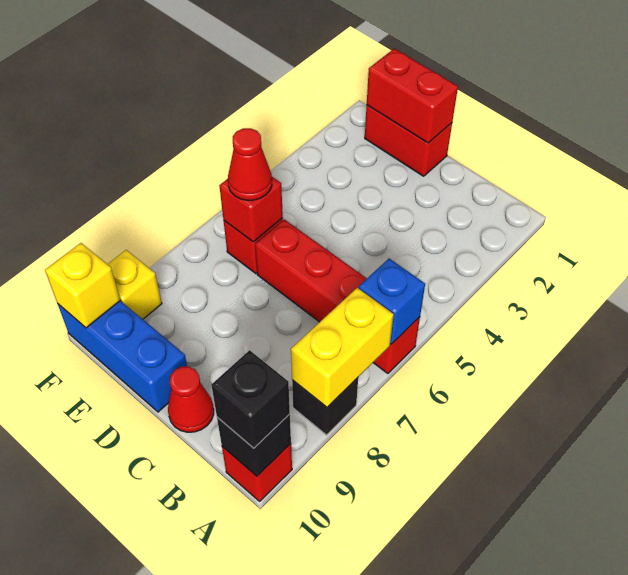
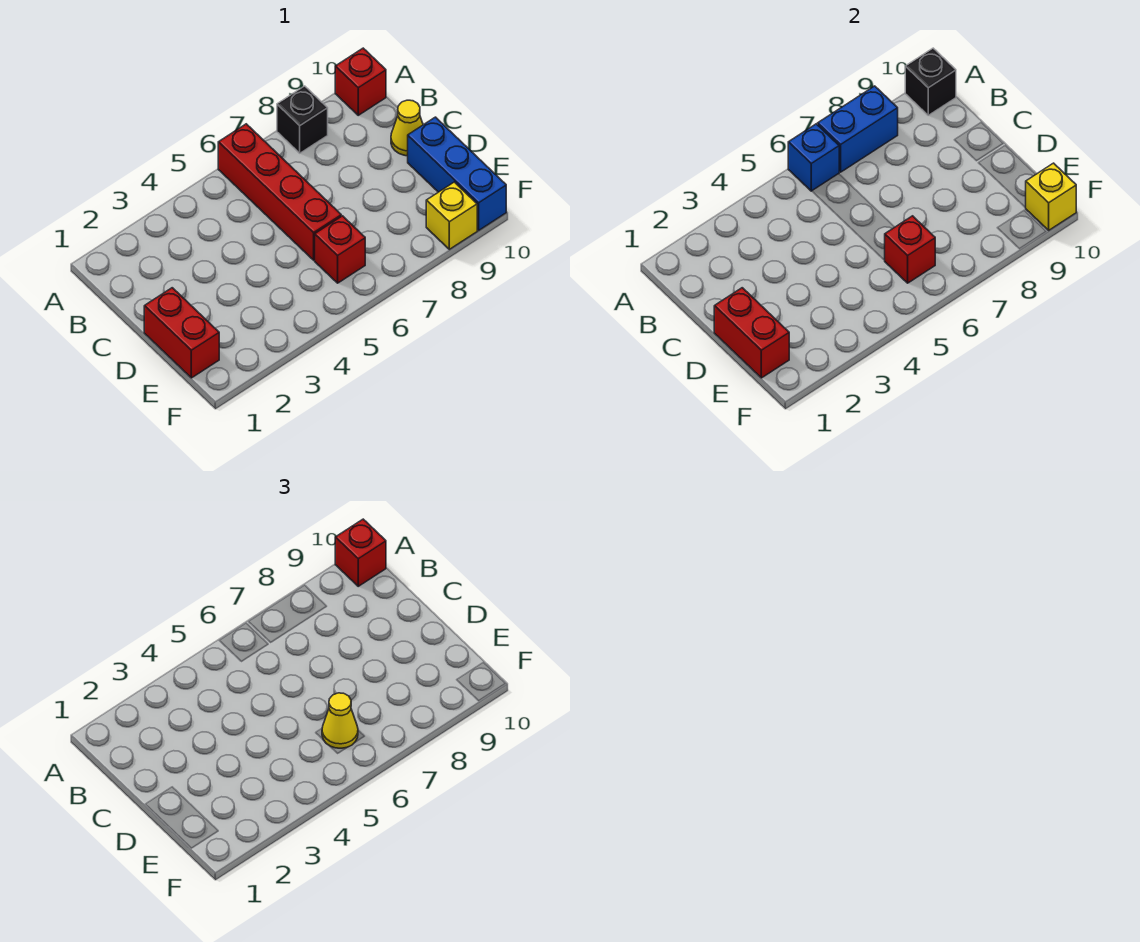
yellow brick A7:A8 level 2 -> blue brick A7:A8 level 2
black brick A10 level 3 -> red brick A10 level 3
red cone C10 level 1 -> yellow cone C10 level 1
red cone E6 level 3 -> yellow cone E6 level 3

